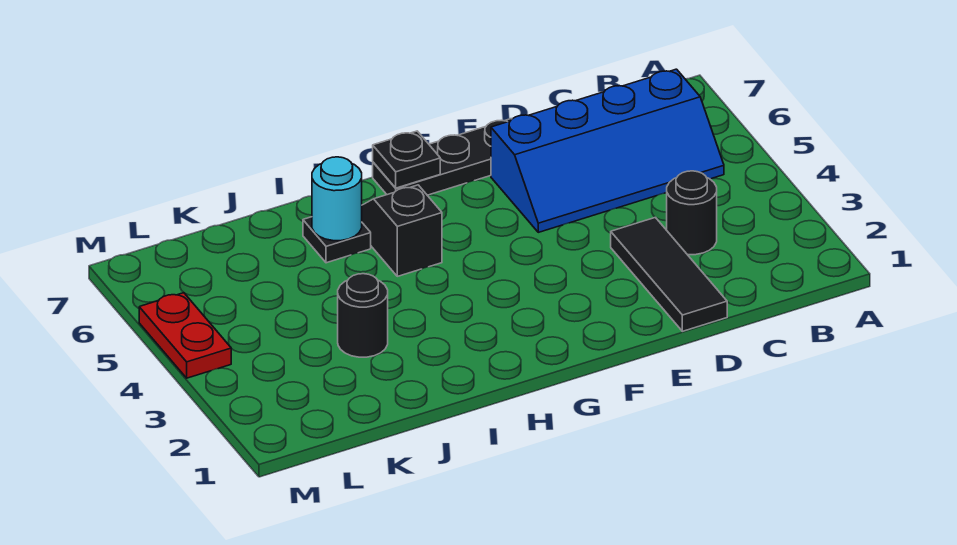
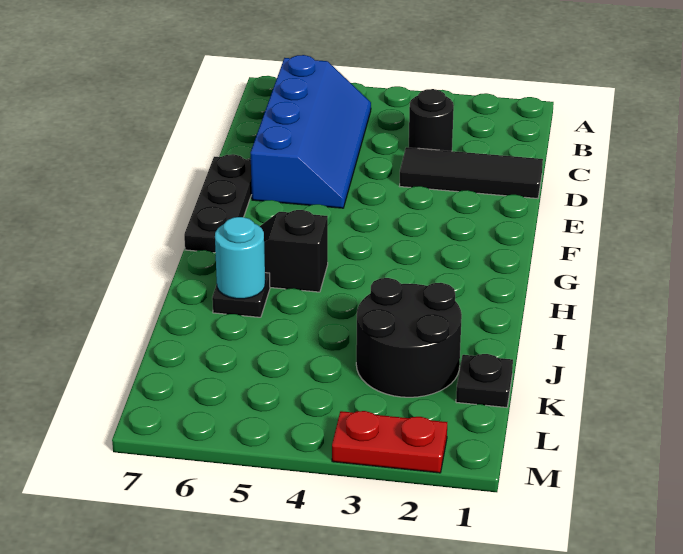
black plate G7 level 2 -> black plate K1 level 1
black round brick J3 level 1 -> black round brick J2:K3 level 1
red plate M4:M5 level 1 -> red plate M2:M3 level 1

